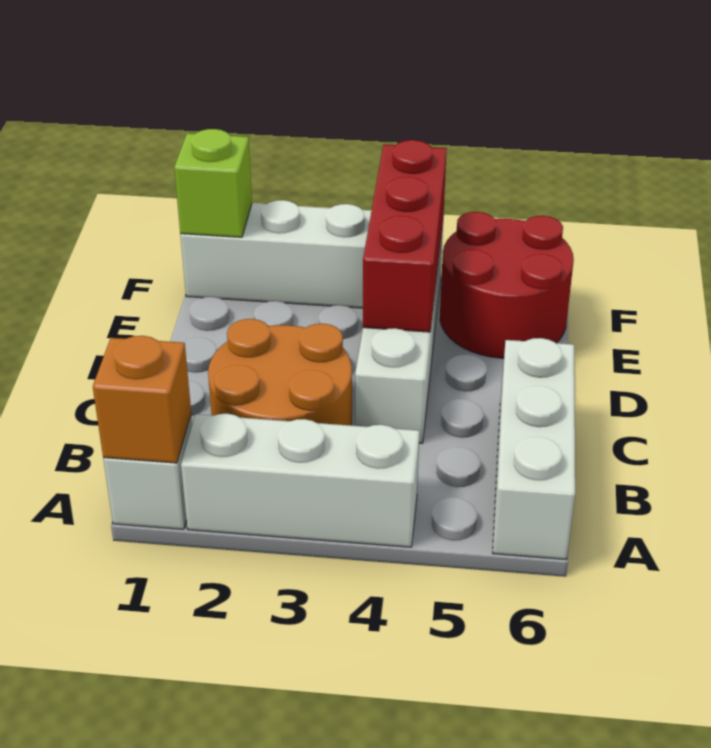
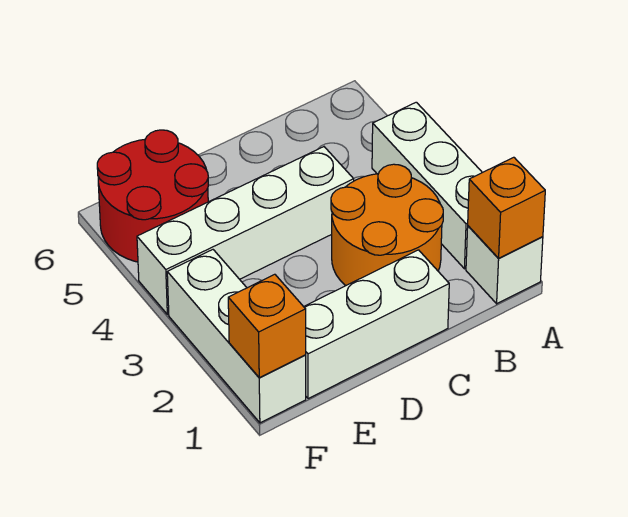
white brick A6:C6 level 1 -> white brick C1:E1 level 1
red brick D4:F4 level 2 -> none
lime brick F1 level 2 -> orange brick F1 level 2

